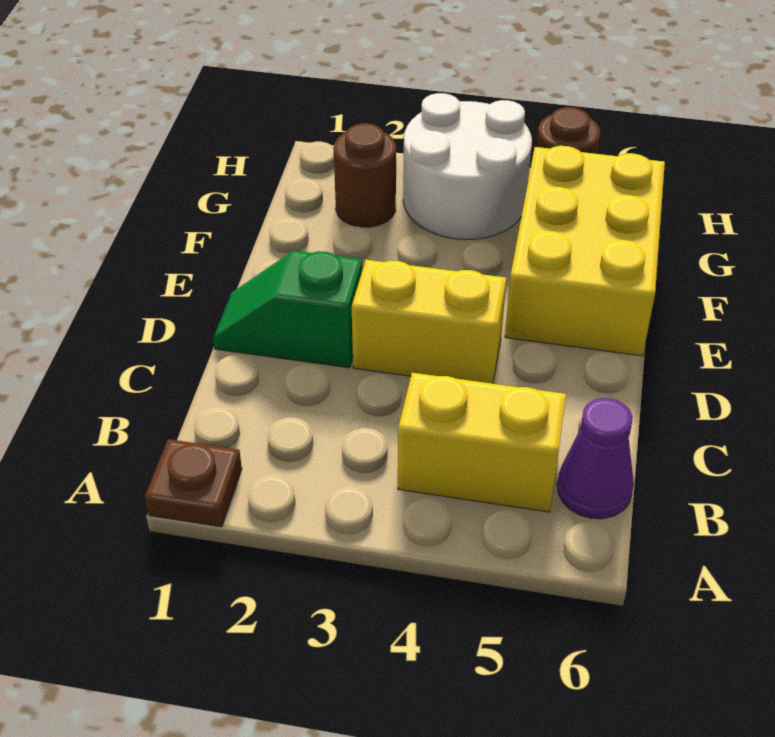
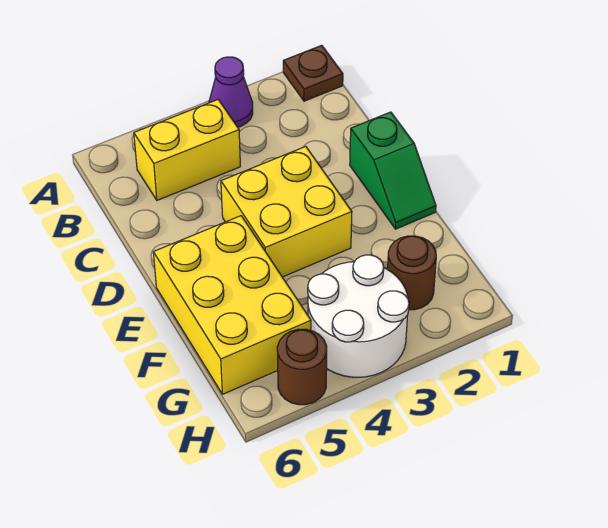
purple cone B6 level 1 -> purple cone A3 level 1
green slope D1:D2 level 1 top 2 -> green slope D1:E1 level 1 top D
yellow brick D3:D4 level 1 -> yellow brick D3:E4 level 1

